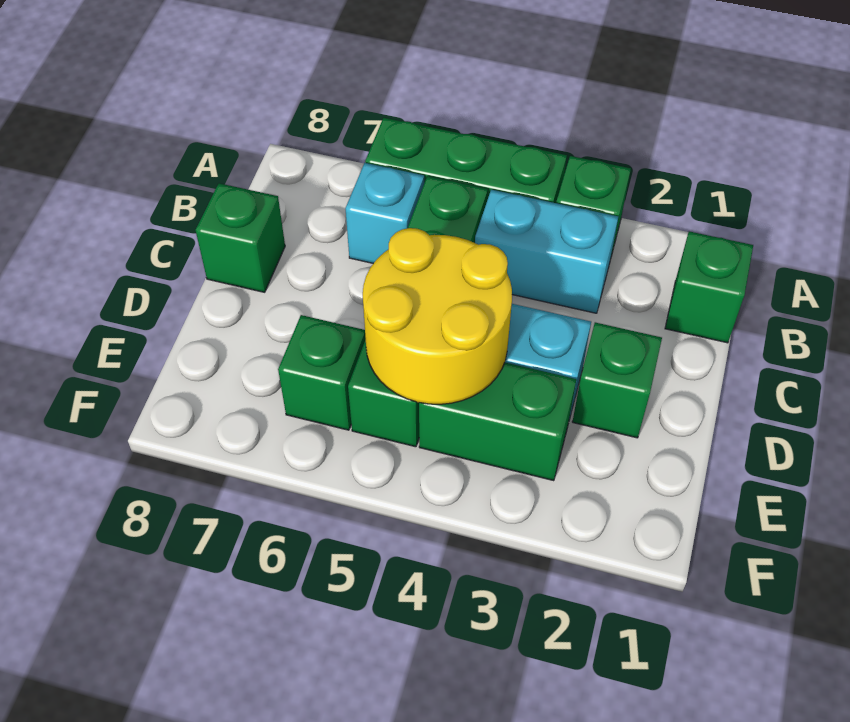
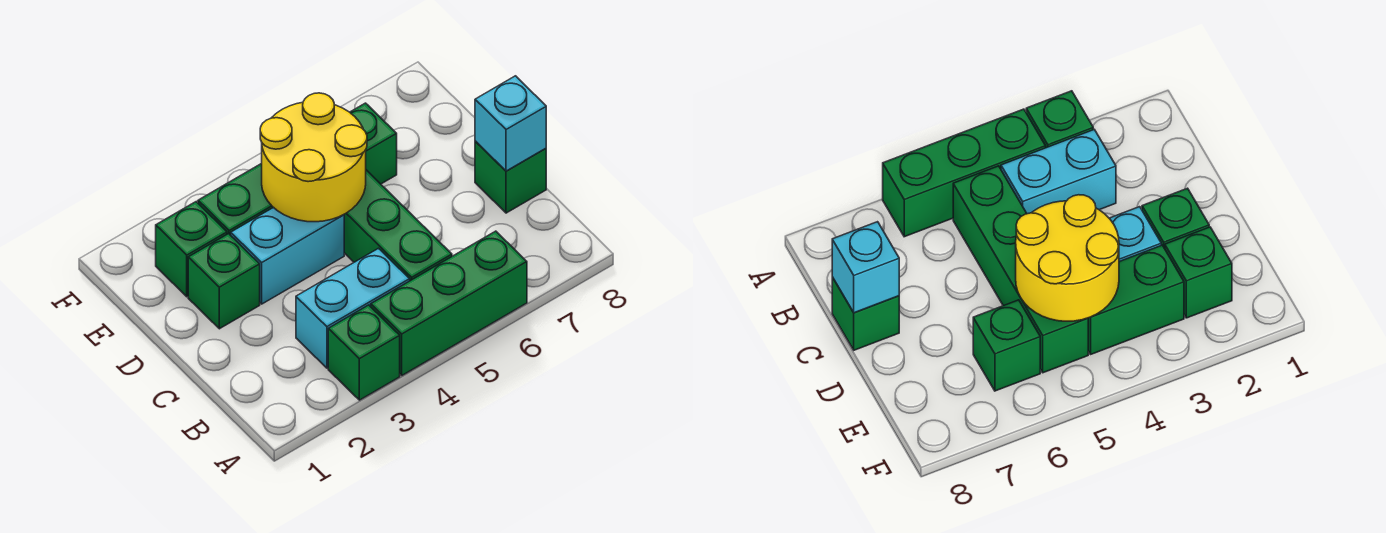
green brick B1 level 1 -> green brick E2 level 1
cyan brick B6 level 1 -> cyan brick C8 level 2

